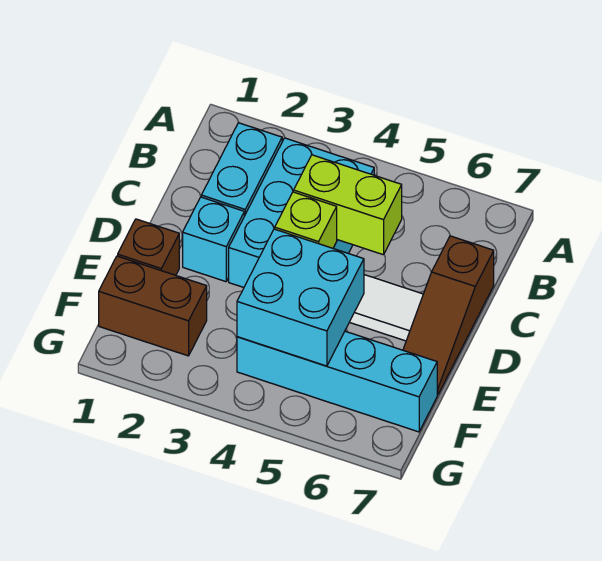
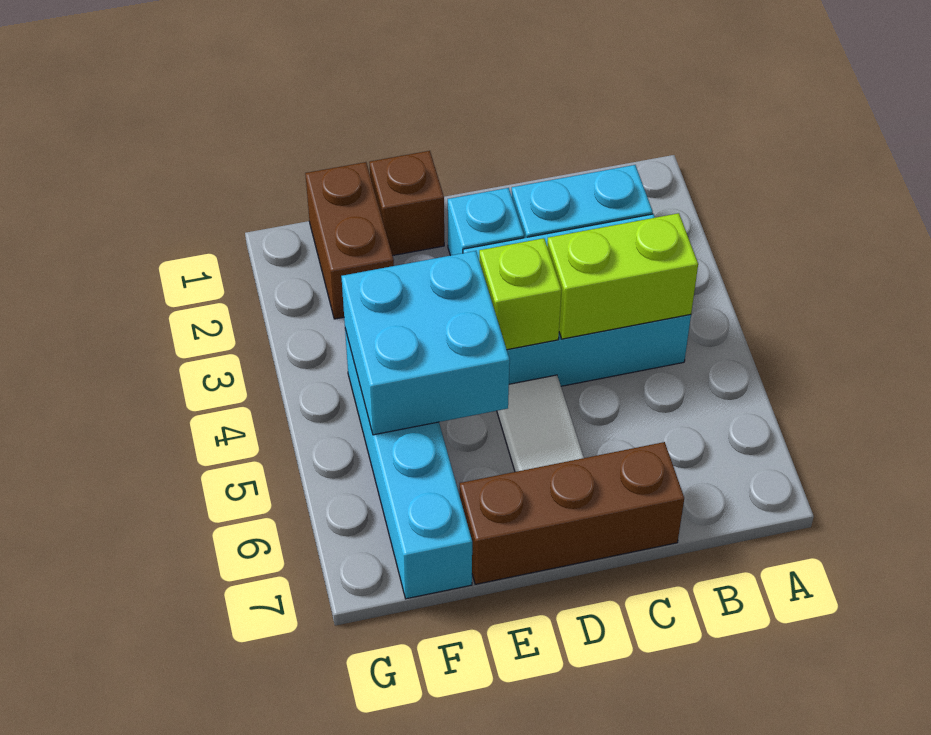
lime brick C4:C5 level 2 -> lime brick B4:C4 level 2
brown slope C7:E7 level 1 top C -> brown brick C7:E7 level 1

